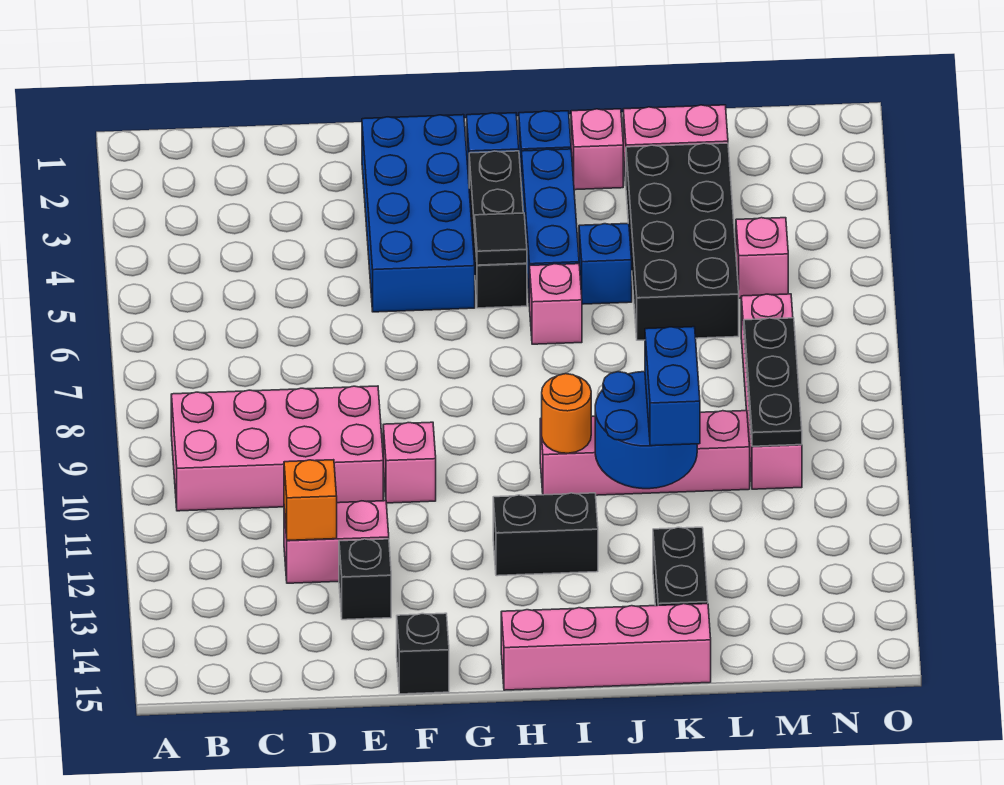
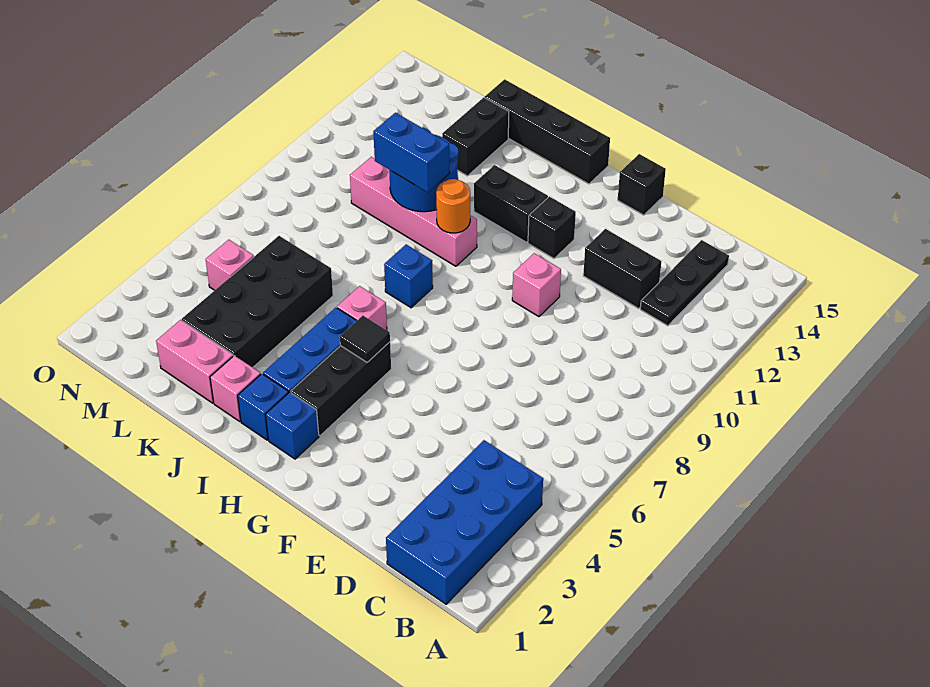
pink brick B9:E10 level 1 -> none
pink brick D12:E12 level 1 -> black brick D12:E12 level 1
orange brick D12 level 2 -> none
black brick E13 level 1 -> black brick G12 level 1
blue brick F2:G5 level 1 -> blue brick B1:C4 level 1
pink brick H15:K15 level 1 -> black brick H15:K15 level 1
blue brick J5 level 1 -> blue brick I8 level 1
blue brick K10:K11 level 3 -> blue brick J10:K10 level 3
pink brick M7:M10 level 1 -> none
black plate M8:M10 level 2 -> black plate C12:C14 level 1

